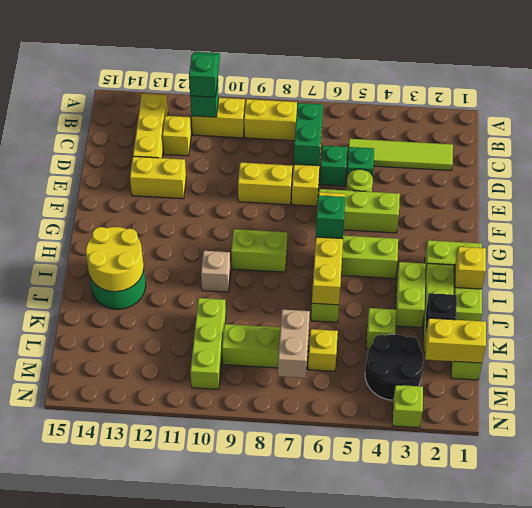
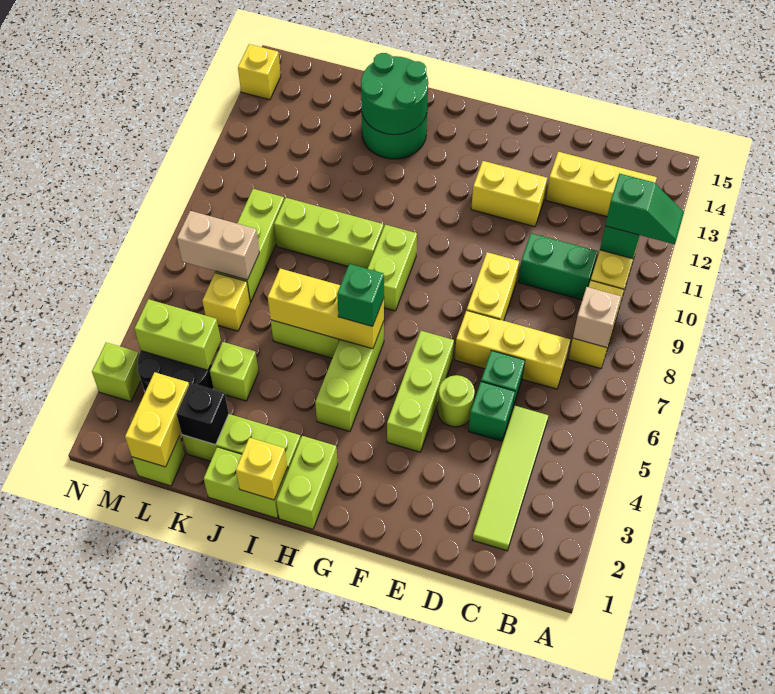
green brick C7:D7 level 2 -> green brick C10:D10 level 1
yellow brick C12 level 1 -> yellow brick N14 level 1
yellow brick E12:E13 level 1 -> yellow brick E12:F12 level 1
yellow brick G6:J6 level 2 -> yellow brick H6:J6 level 2
lime brick I3:J3 level 1 -> lime brick L4:M4 level 2
tan brick I10 level 1 -> tan brick B8 level 2
yellow round brick I13:J14 level 2 -> green round brick I13:J14 level 2
lime brick K10:M10 level 1 -> lime brick I9:K9 level 1

